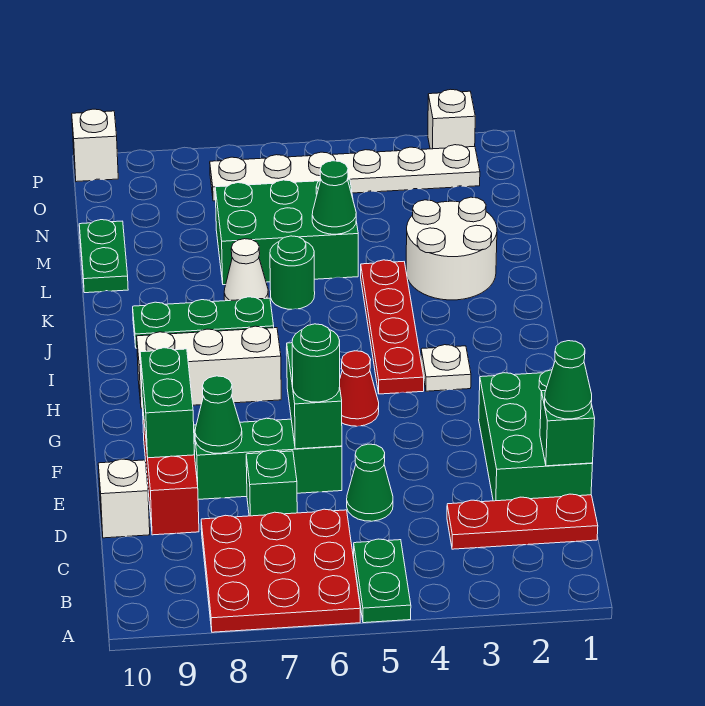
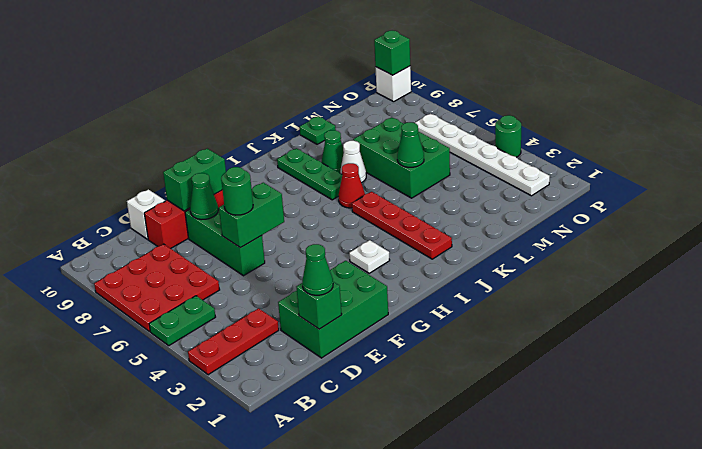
red plate C1:C3 level 1 -> red plate A3:C3 level 1
green cone D5 level 1 -> green cone K8 level 1
green brick D7 level 1 -> green brick P10 level 2
red cone G5 level 1 -> red cone J6 level 1
red plate H4:K4 level 1 -> red plate J2:J5 level 1
white brick H7:H9 level 1 -> none
white round brick K2:L3 level 1 -> none
green round brick K6 level 1 -> green round brick P4 level 1
green plate L10:M10 level 1 -> green plate L10 level 1
white brick P2 level 1 -> none

